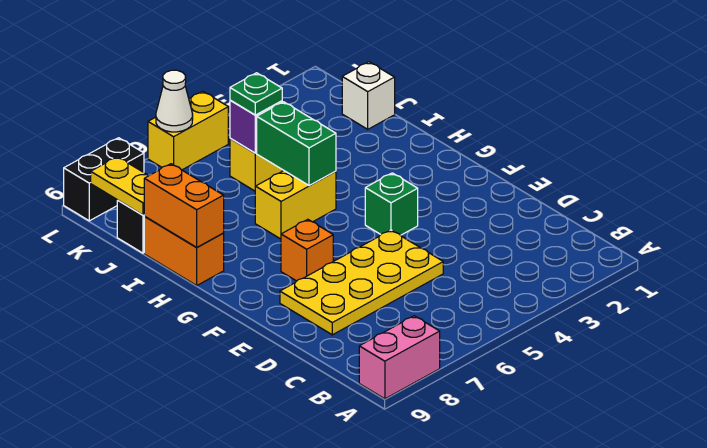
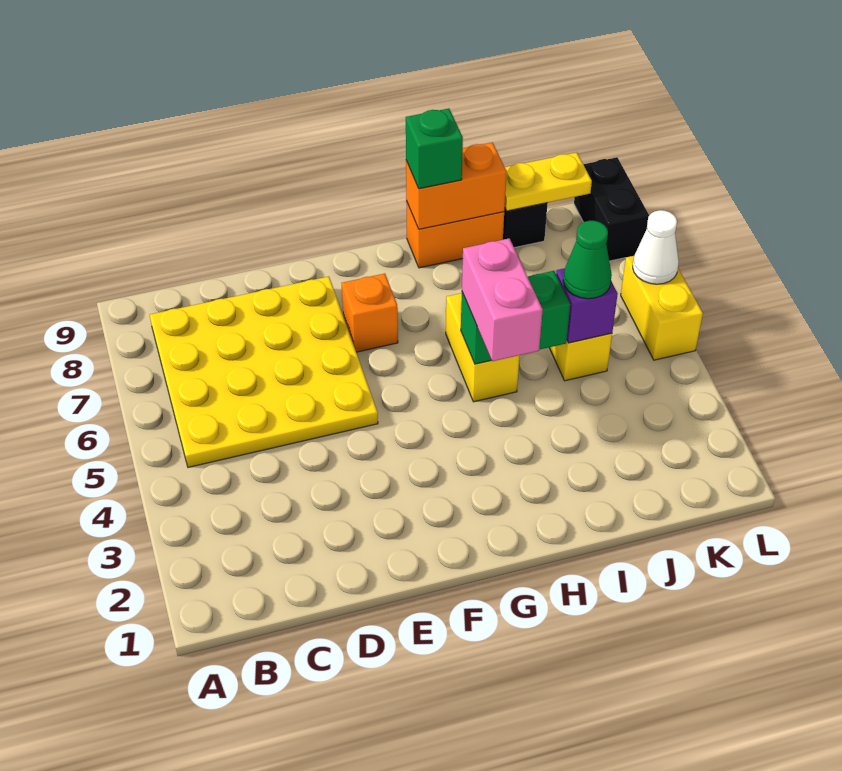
pink brick A8:A9 level 1 -> pink brick H4:H5 level 3
yellow plate D5:E8 level 1 -> yellow plate B5:E8 level 1
green brick F4 level 1 -> green brick H9 level 3
white brick J1 level 1 -> none
green plate J5 level 3 -> green cone J5 level 3

